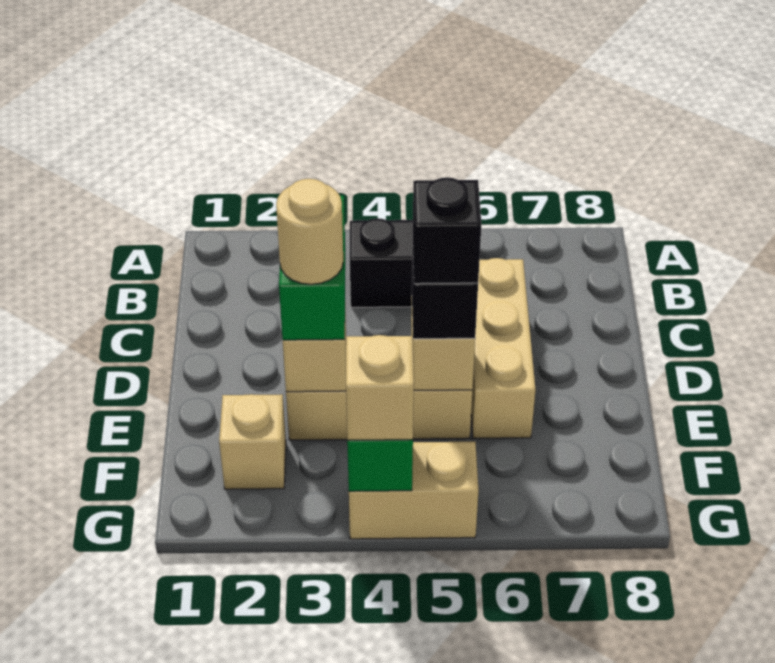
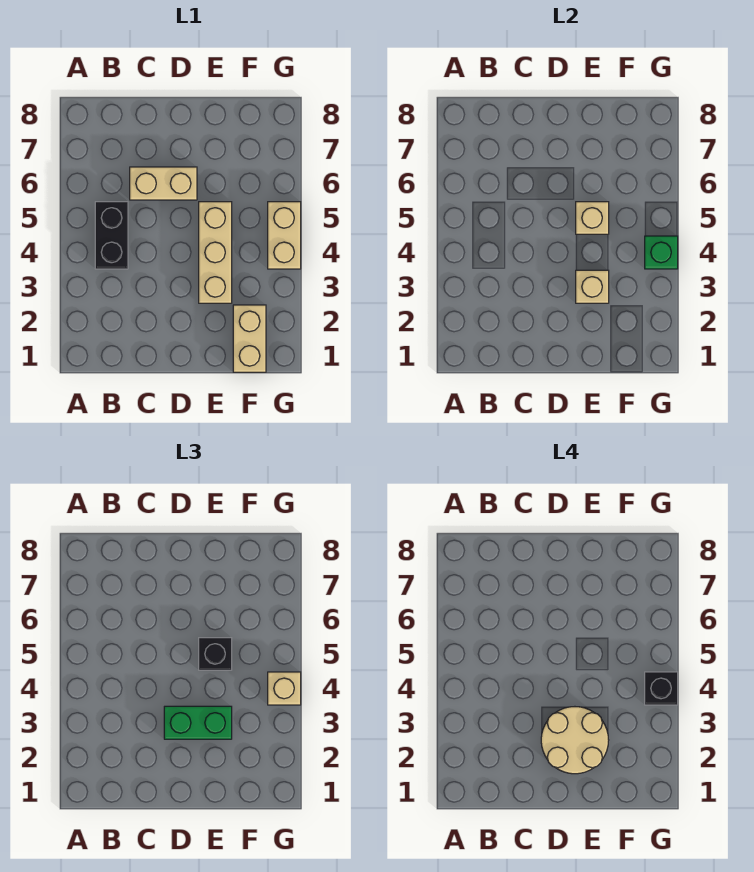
tan brick C6:E6 level 1 -> tan brick C6:D6 level 1
tan round brick E3 level 4 -> tan round brick D2:E3 level 4
black brick E5 level 4 -> black brick G4 level 4
tan brick F2 level 1 -> tan brick F1:F2 level 1

